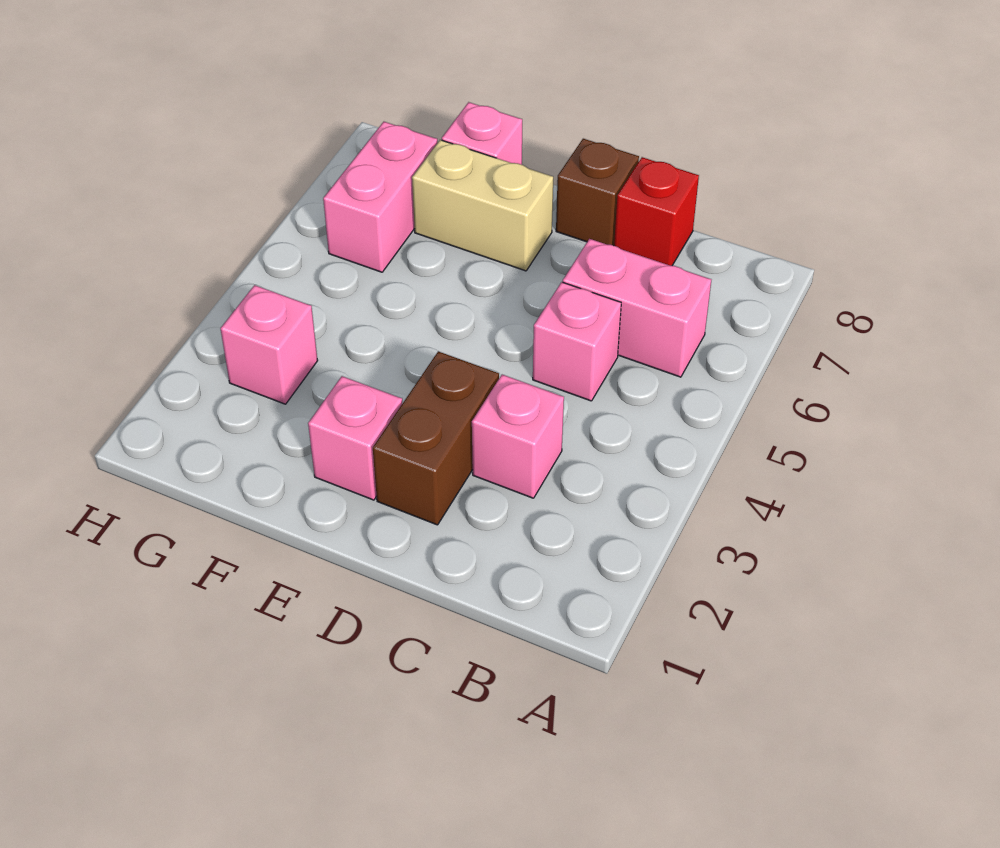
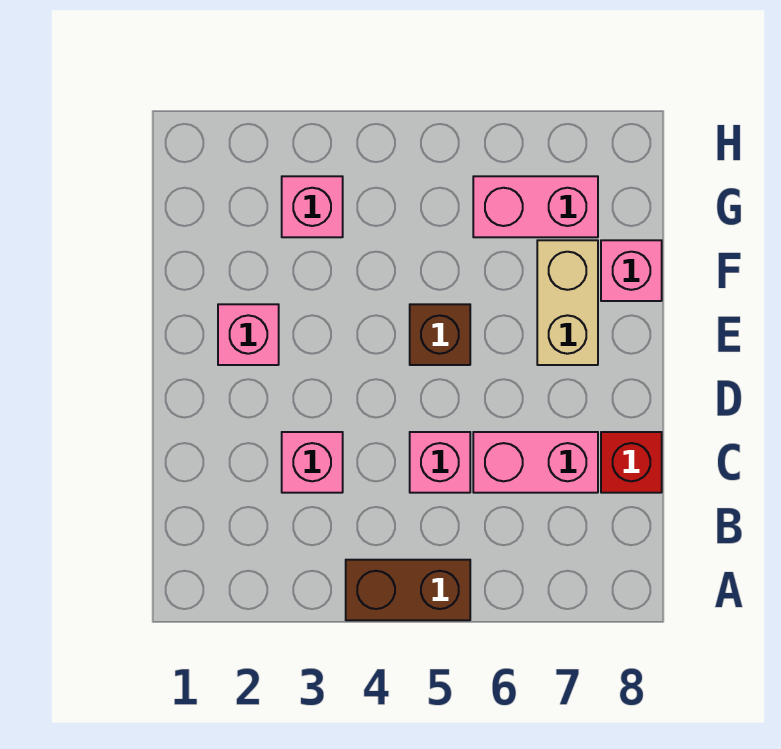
pink brick B6:C6 level 1 -> pink brick C6:C7 level 1
brown brick D2:D3 level 1 -> brown brick A4:A5 level 1
brown brick D8 level 1 -> brown brick E5 level 1

